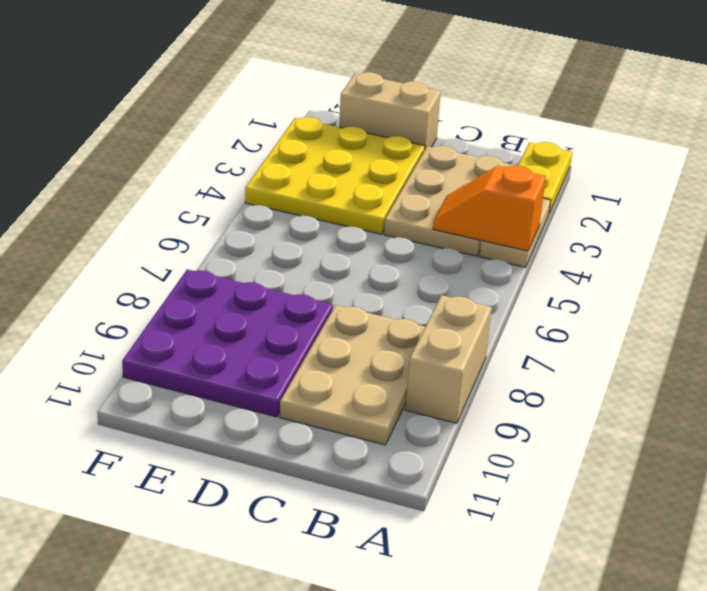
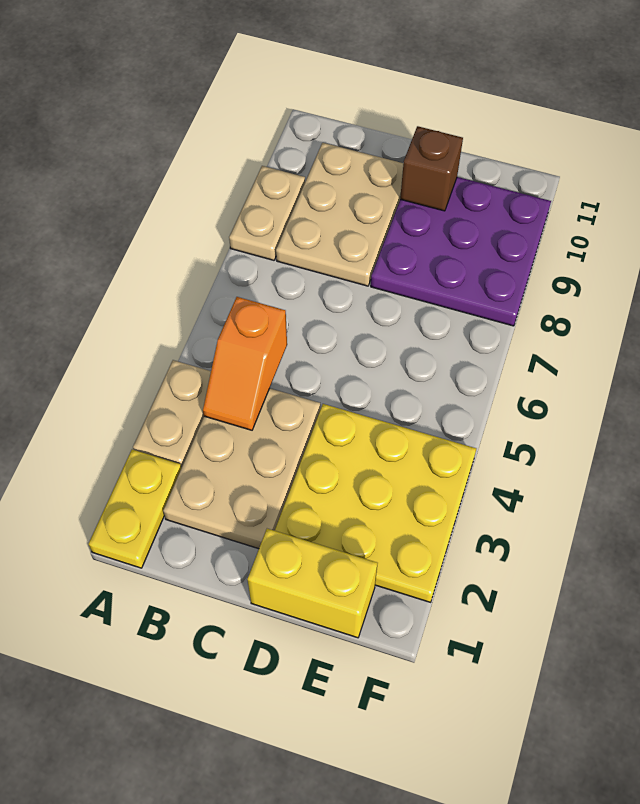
orange slope A4:B4 level 2 top A -> orange slope B4:B5 level 2 top 5
tan brick A8:A9 level 1 -> tan plate A8:A9 level 1
tan brick D1:E1 level 1 -> yellow brick D1:E1 level 1
none -> brown brick D10 level 2

